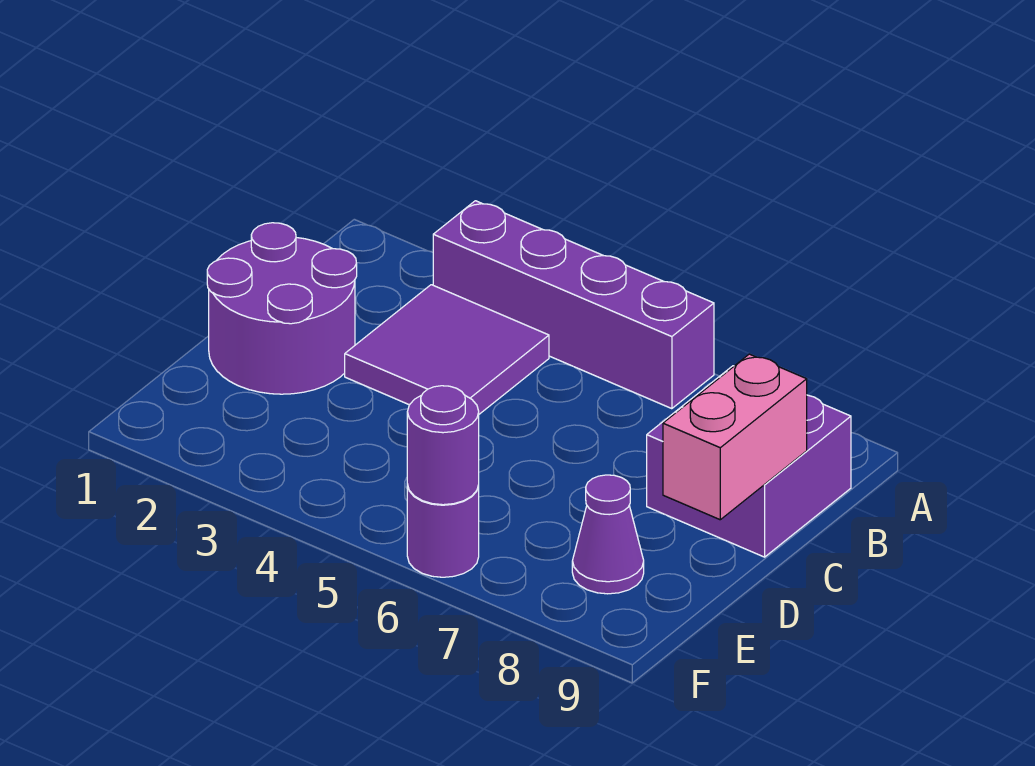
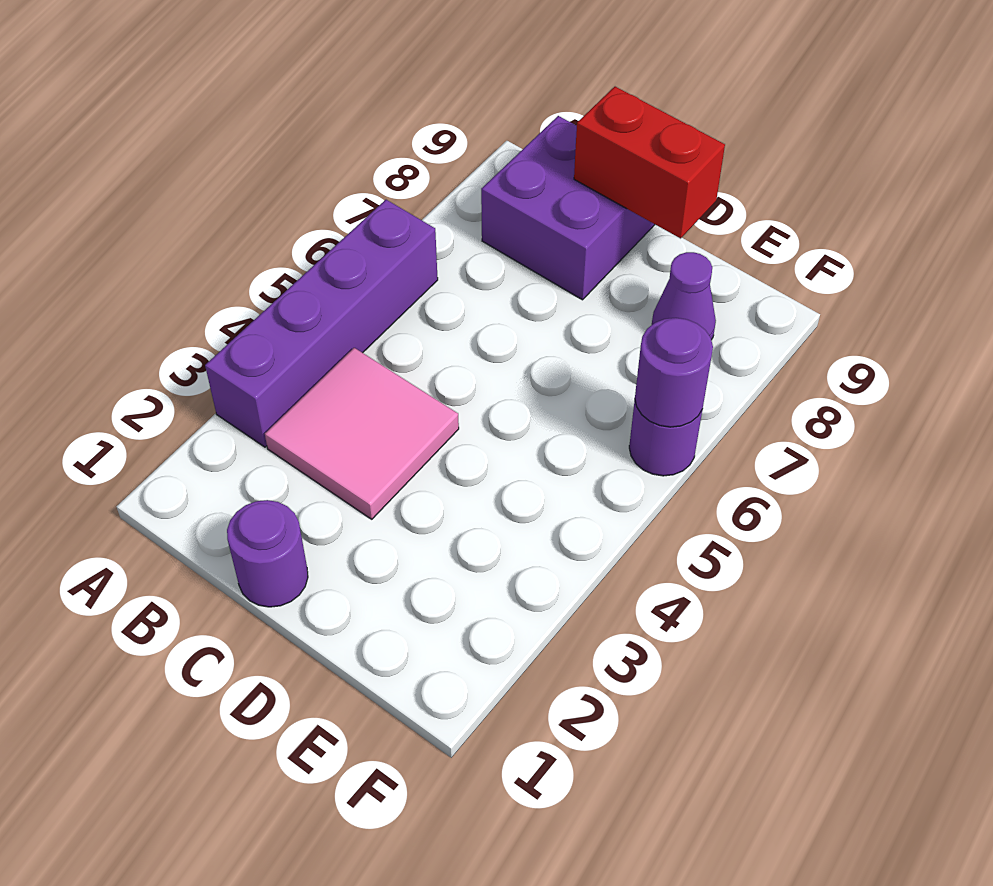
purple tile B3:C4 level 1 -> pink tile B3:C4 level 1
purple round brick C1:D2 level 1 -> purple round brick C1 level 1
pink brick C9:D9 level 2 -> red brick C9:D9 level 2

